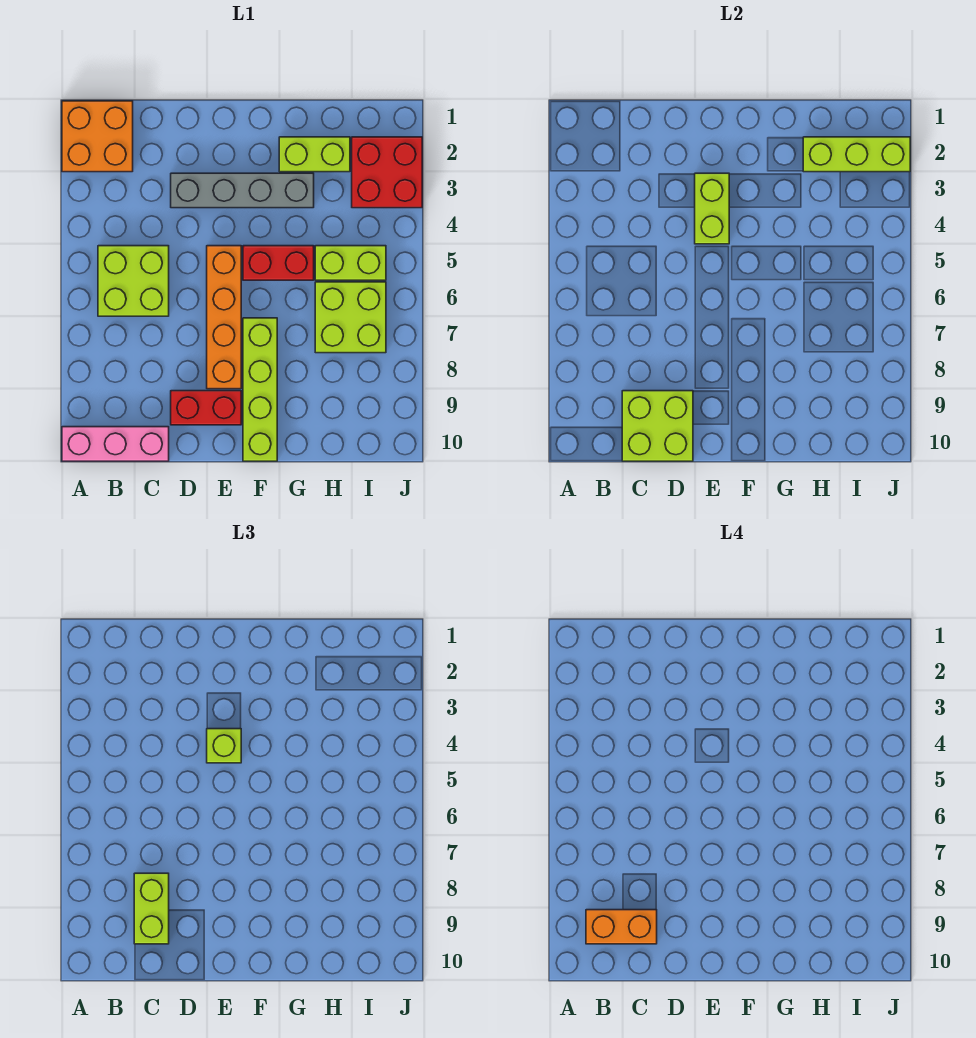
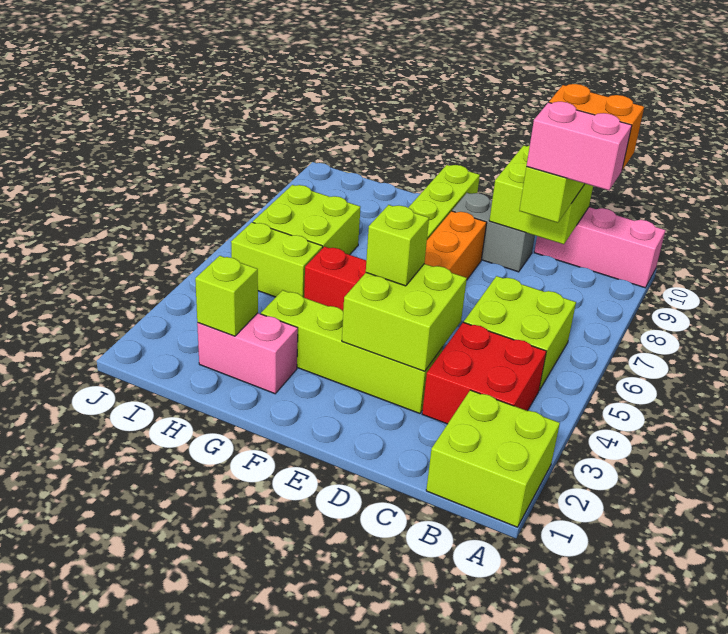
orange brick A1:B2 level 1 -> lime brick A1:B2 level 1
none -> pink brick B8:C8 level 4
grey brick D3:G3 level 1 -> lime brick D3:G3 level 1
red brick D9:E9 level 1 -> grey brick D9:E9 level 1
lime brick E3:E4 level 2 -> lime brick D3:E4 level 2
lime brick G2:H2 level 1 -> pink brick G2:H2 level 1
lime brick H2:J2 level 2 -> lime brick H2 level 2
red brick I2:J3 level 1 -> red brick B3:C4 level 1

